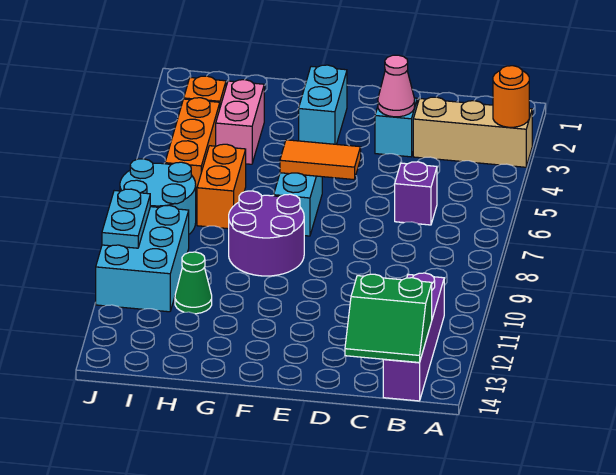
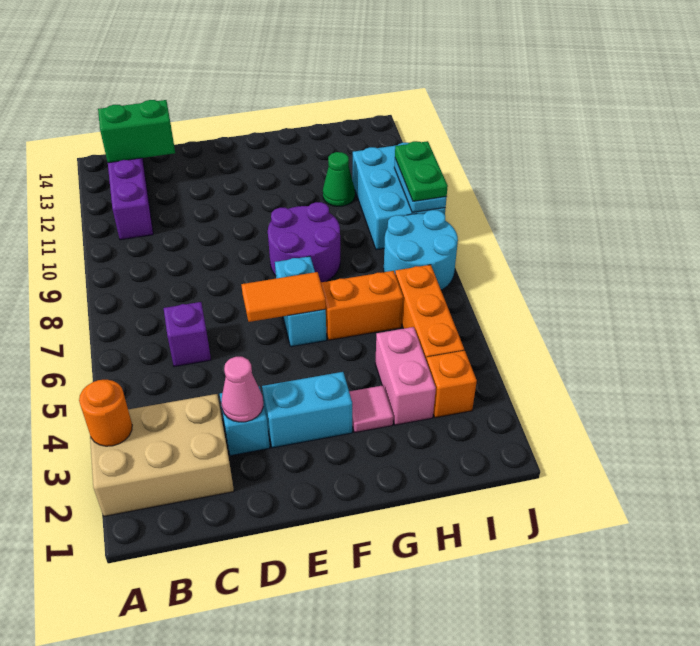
tan brick A3:C3 level 1 -> tan brick A2:C3 level 1
cyan brick F2:F3 level 1 -> cyan brick E3:F3 level 1
none -> pink tile G3 level 1
orange brick H6:H7 level 1 -> orange brick G6:H6 level 1
none -> green plate J9:J10 level 3

